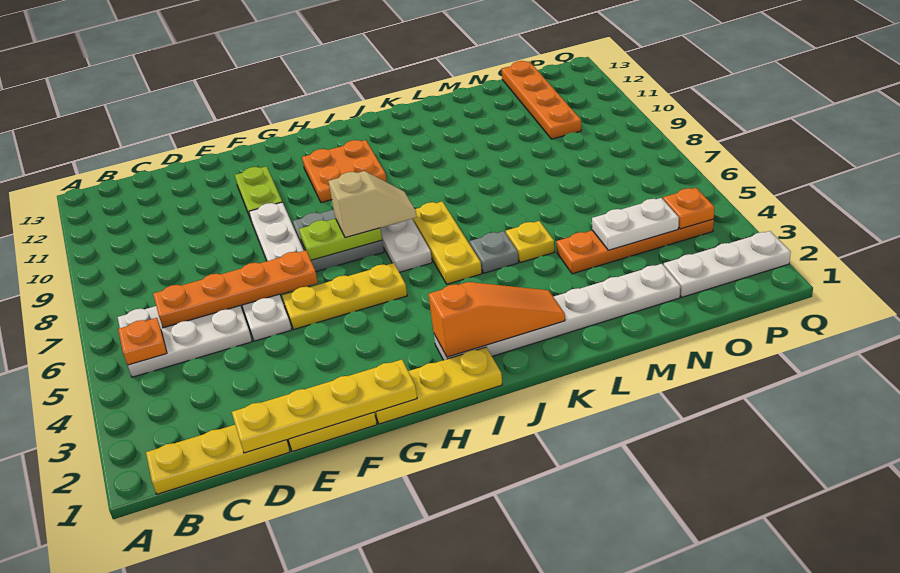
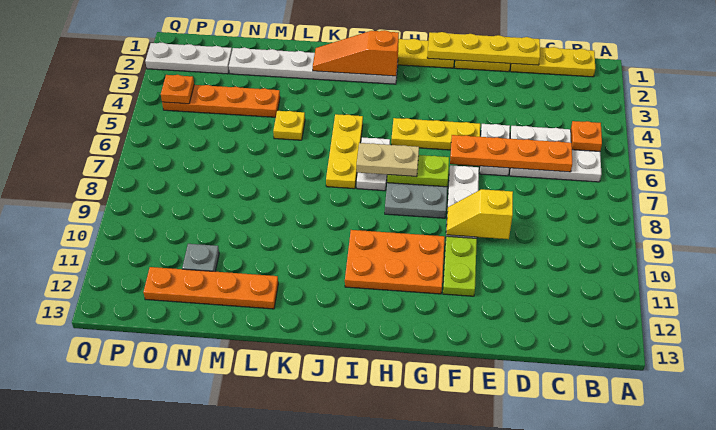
none -> yellow slope E9:F9 level 2 top E
tan slope H7:I7 level 3 top H -> tan plate H7:I7 level 3
orange plate H10:I11 level 1 -> orange plate G10:I11 level 1
grey plate K5 level 1 -> grey plate N11 level 1
white plate N4:O4 level 2 -> none
orange plate O10:O13 level 1 -> orange plate L12:O12 level 1

